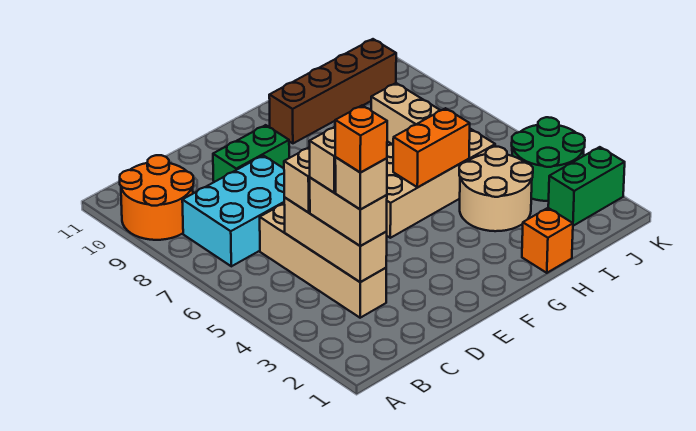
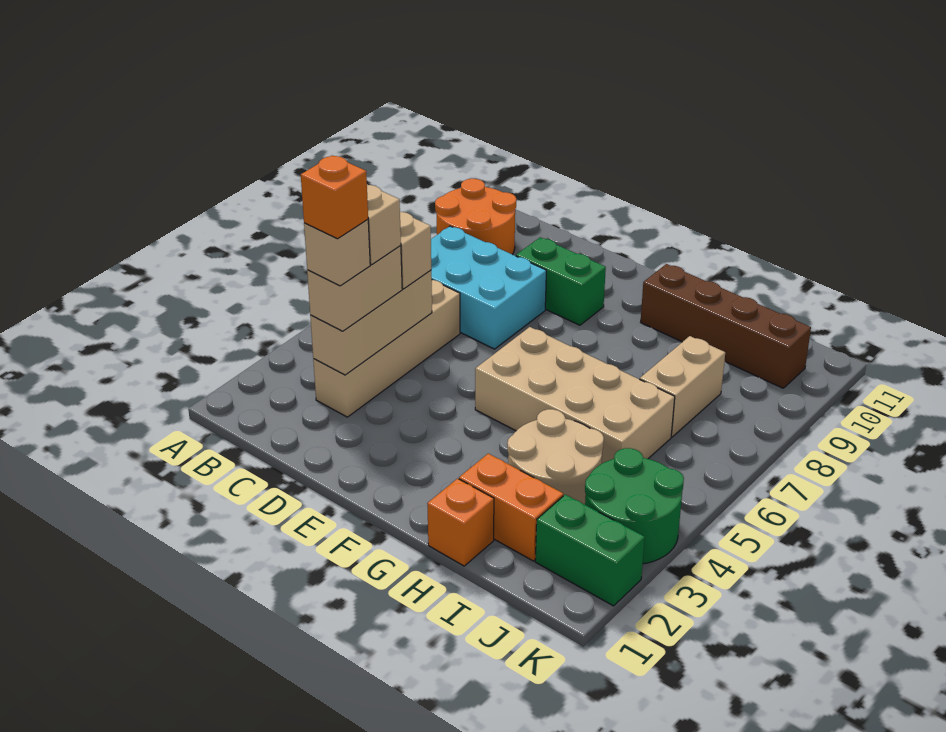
orange brick G5:H5 level 2 -> orange brick H2:I2 level 1

